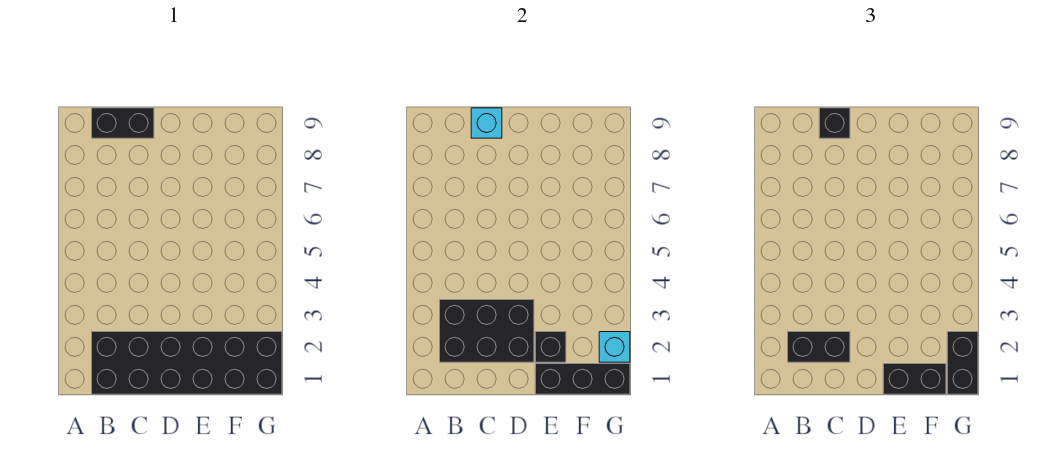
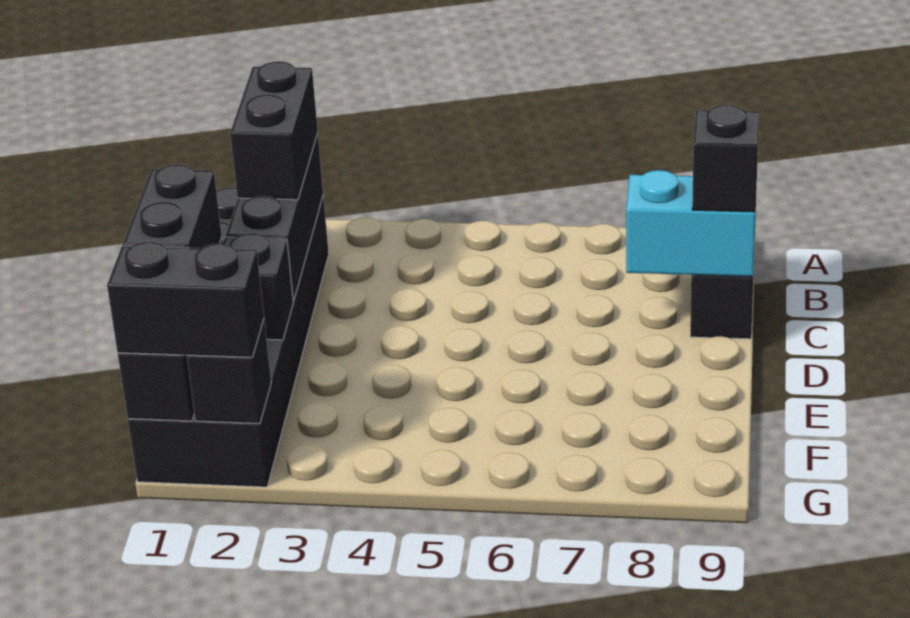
black brick B2:D3 level 2 -> black brick B2:D2 level 2
cyan brick C9 level 2 -> cyan brick C8:C9 level 2
cyan brick G2 level 2 -> black brick G2 level 2

